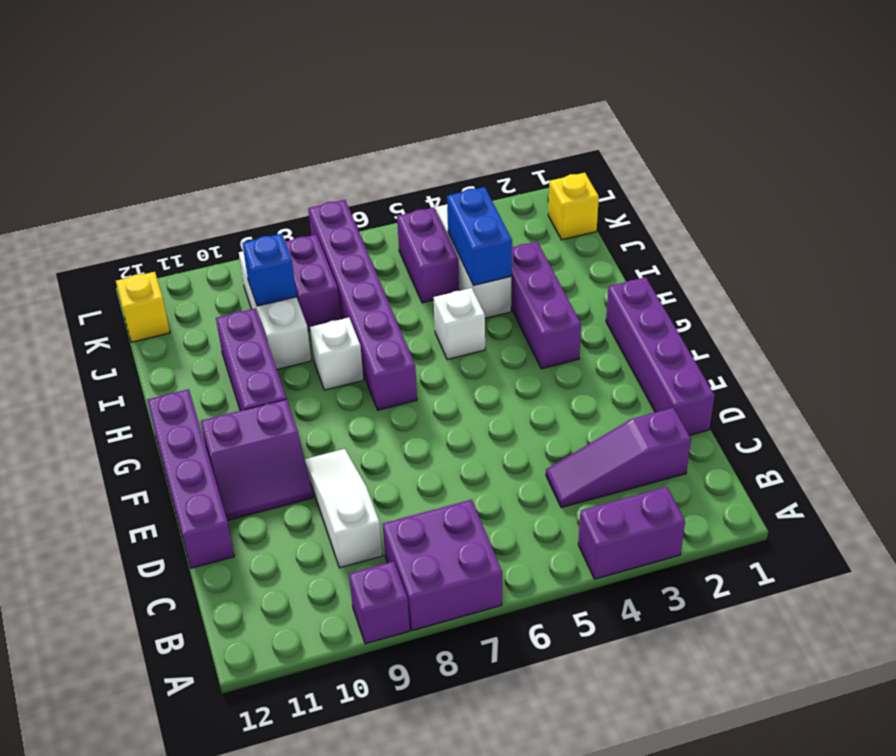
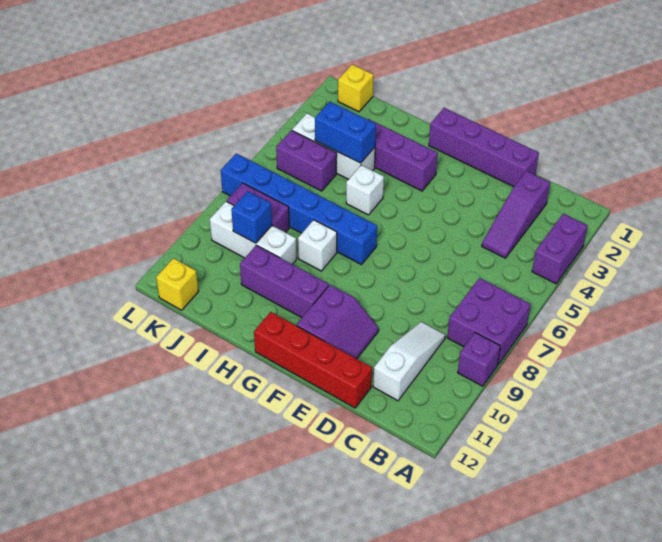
white slope C9:E9 level 1 top C -> white slope C9:C11 level 1 top 11
purple brick D12:G12 level 1 -> red brick D12:G12 level 1
purple brick G7:L7 level 1 -> blue brick G7:L7 level 1

